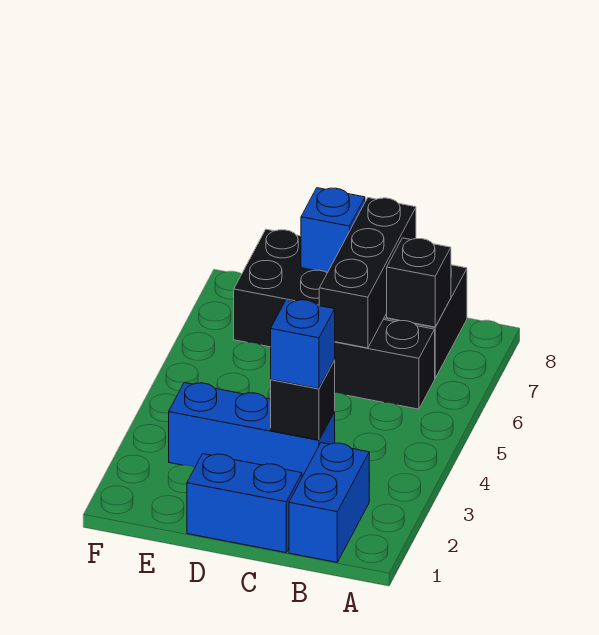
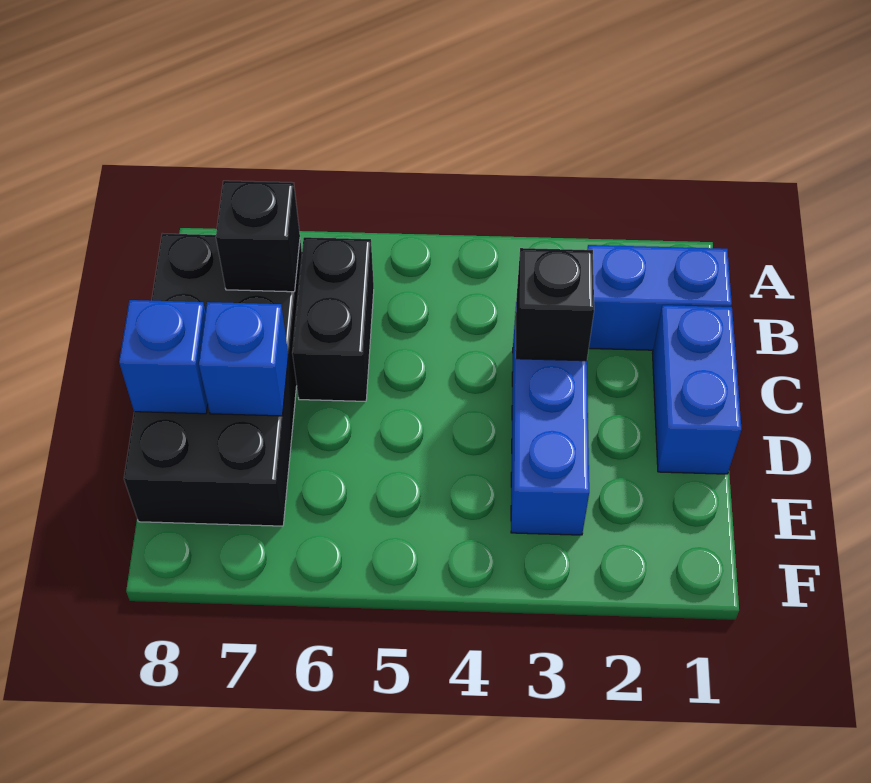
blue brick C3 level 3 -> blue brick D7 level 2
black brick C6:C8 level 2 -> none

